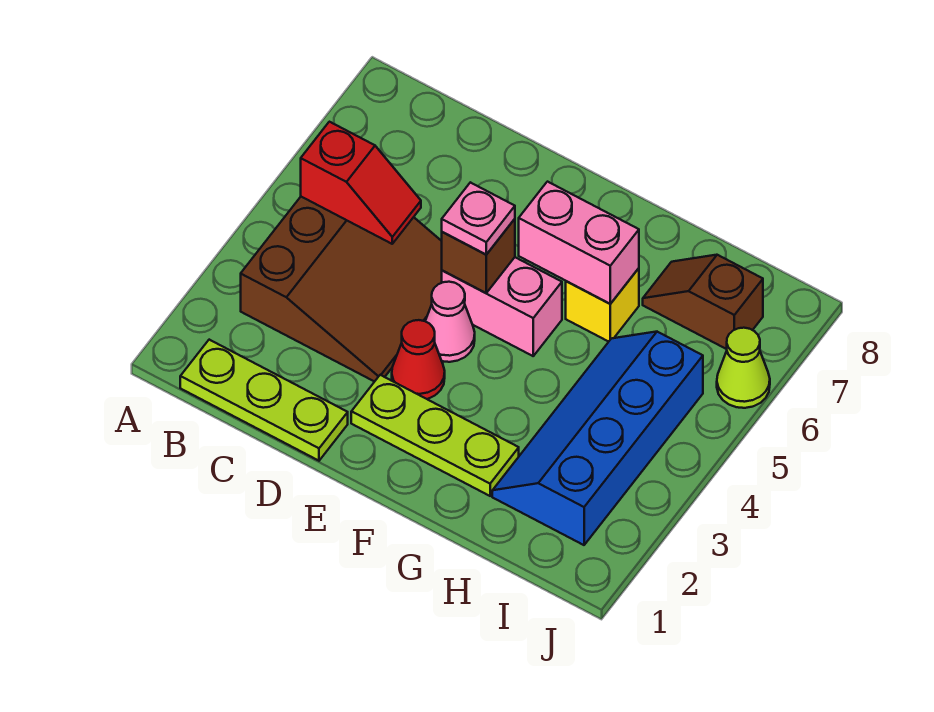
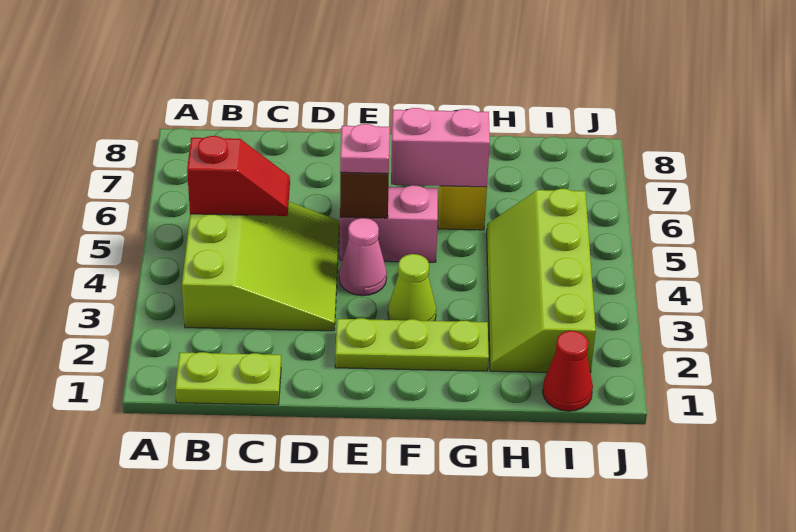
lime plate B1:D1 level 1 -> lime plate B1:C1 level 1
brown slope B3:D5 level 1 top B -> lime slope B3:D5 level 1 top B
red cone E3 level 1 -> red cone I1 level 1
blue slope H2:I5 level 1 top I -> lime slope H2:I5 level 1 top I
brown slope H7:I7 level 1 top I -> none
lime cone J6 level 1 -> lime cone F3 level 1

